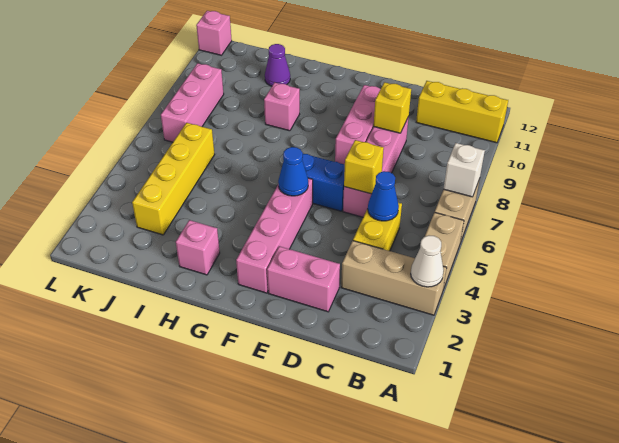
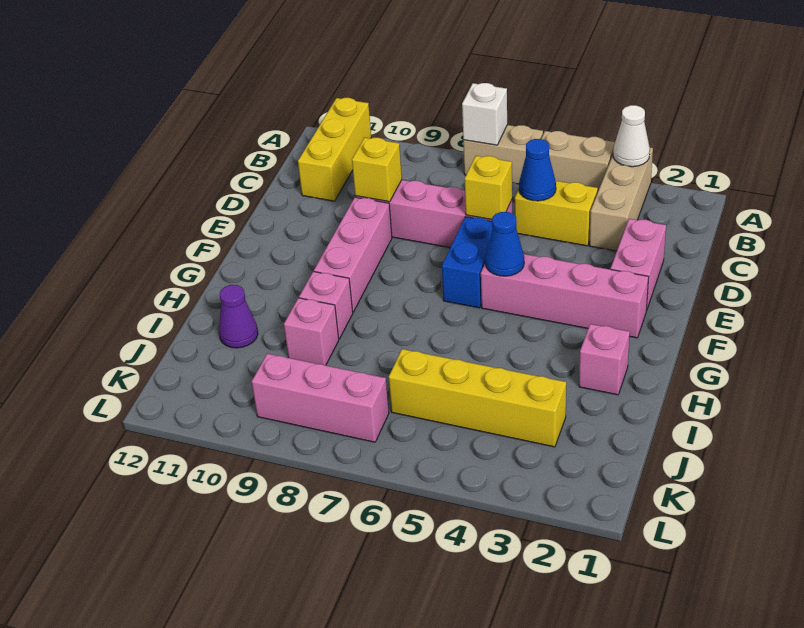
pink brick E8:E10 level 1 -> pink brick E9:G9 level 1
pink brick L12 level 1 -> pink brick I9 level 1

